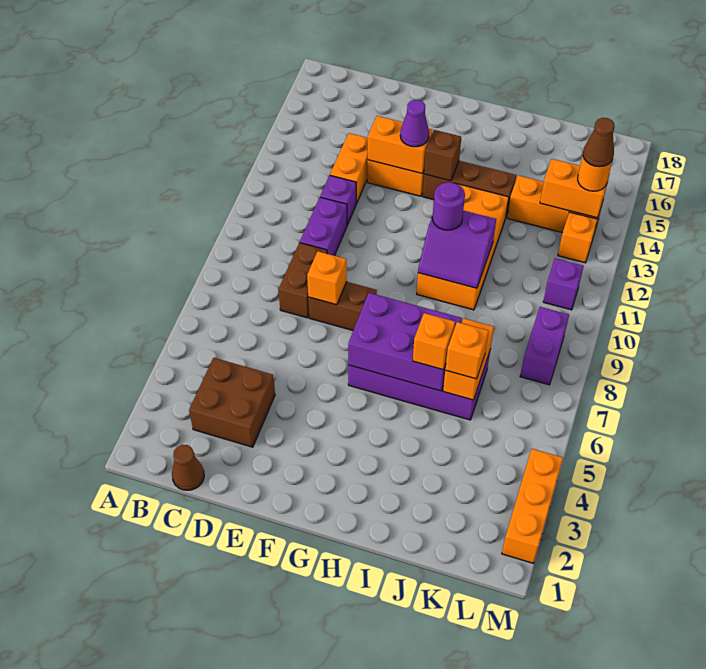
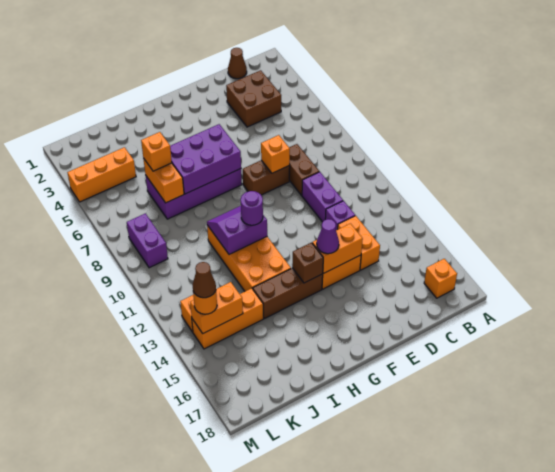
orange brick I6 level 3 -> orange brick B17 level 1
purple brick L11 level 1 -> none
orange brick M2:M4 level 1 -> orange brick K4:M4 level 1

